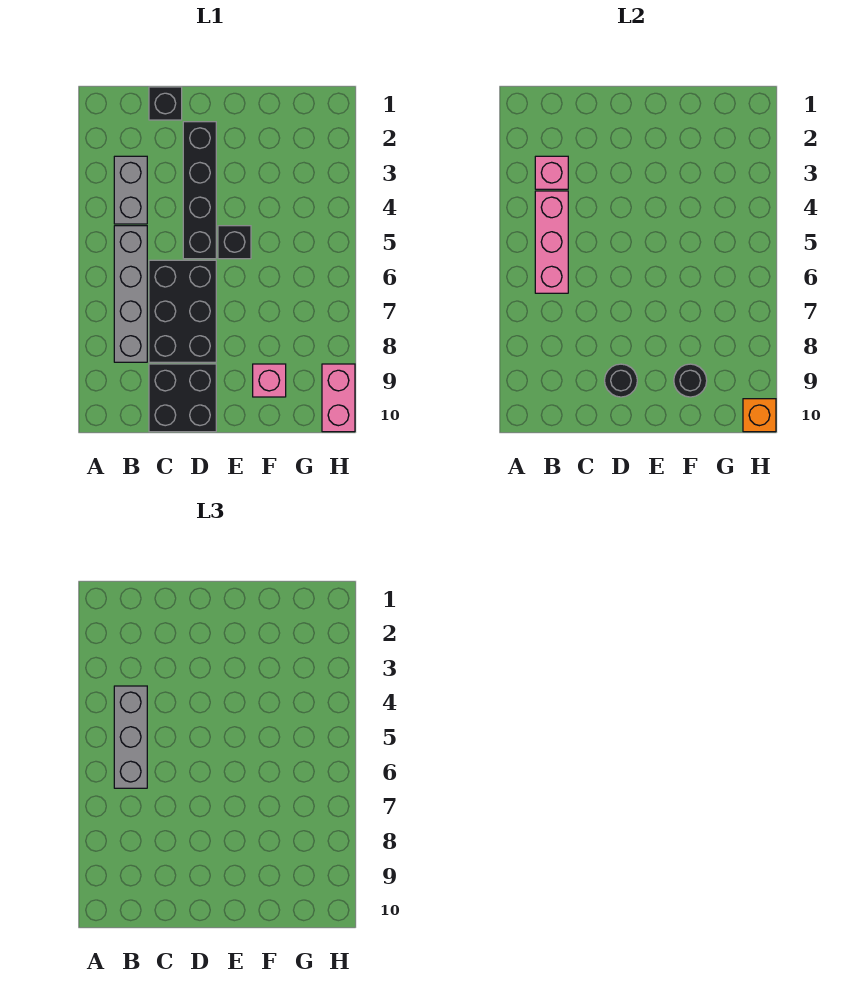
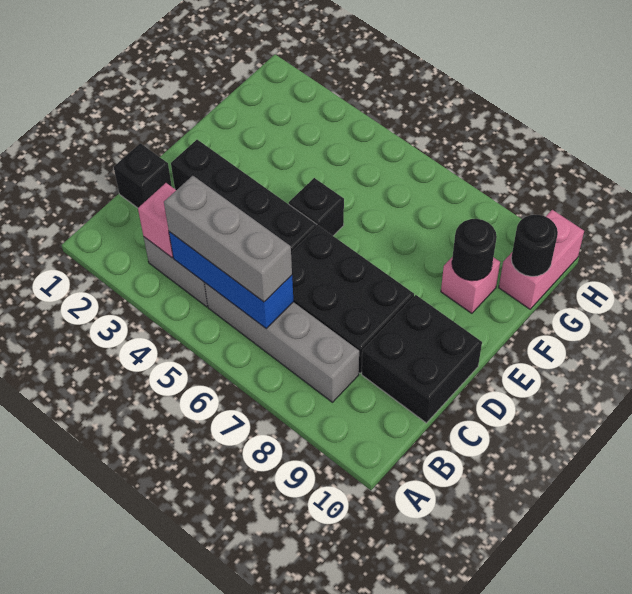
pink brick B4:B6 level 2 -> blue brick B4:B6 level 2
black round brick D9 level 2 -> black round brick G10 level 2
pink brick H9:H10 level 1 -> pink brick G10:H10 level 1
orange brick H10 level 2 -> none

